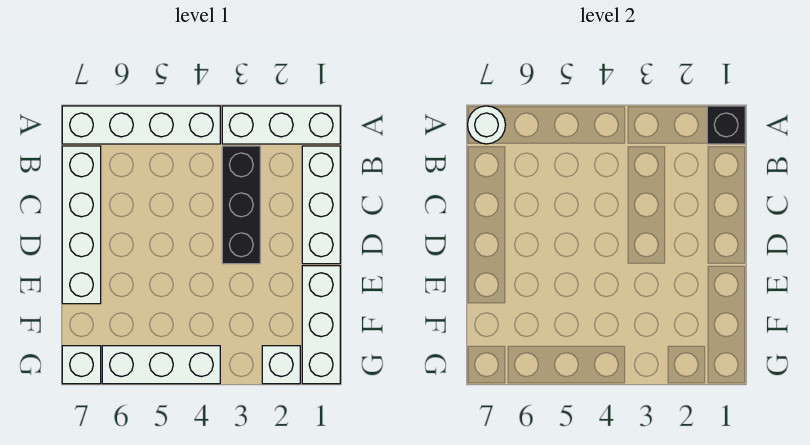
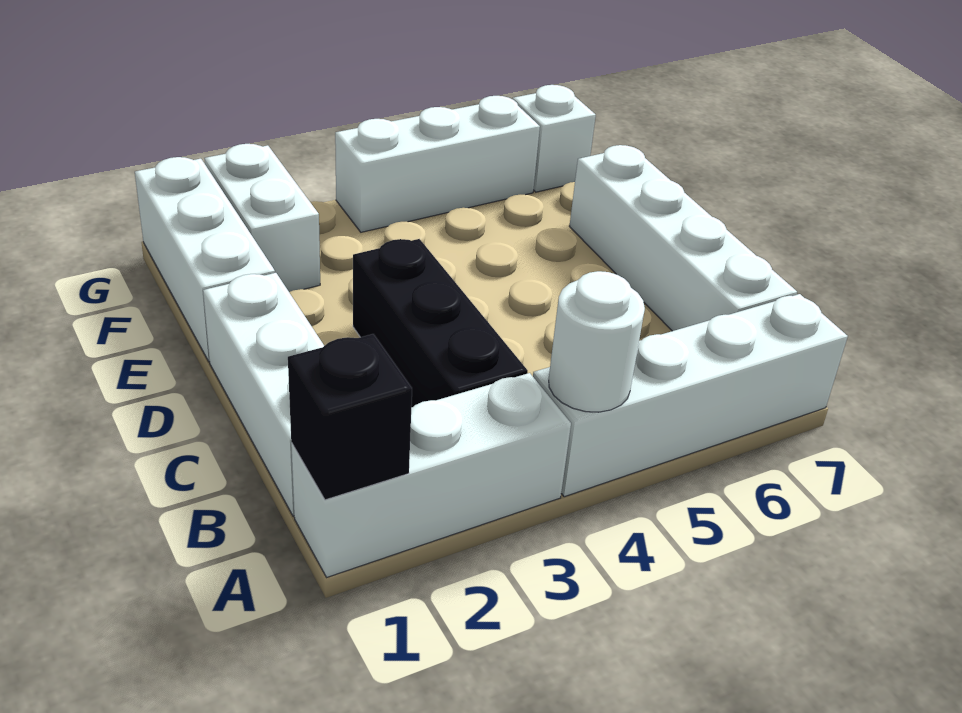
white round brick A7 level 2 -> white round brick A4 level 2
white brick G2 level 1 -> white brick F2:G2 level 1

